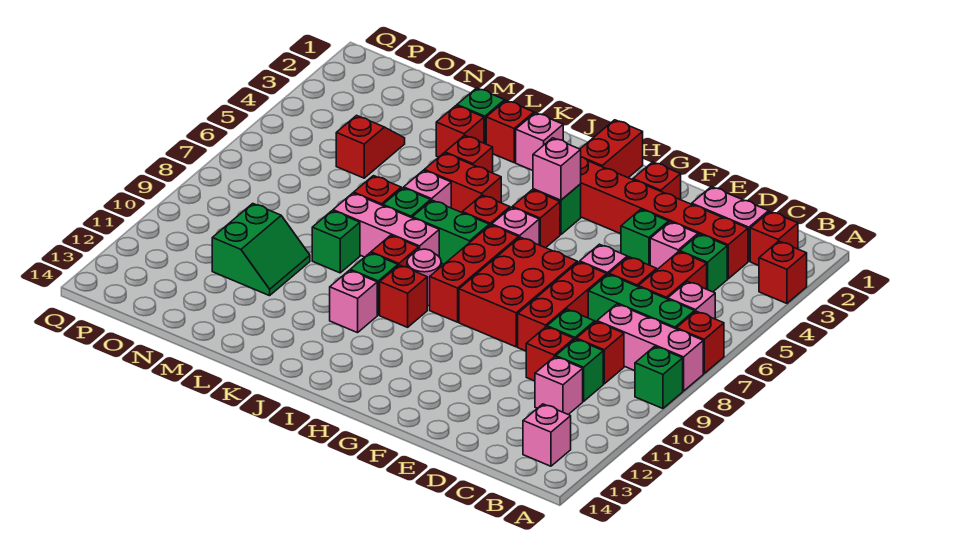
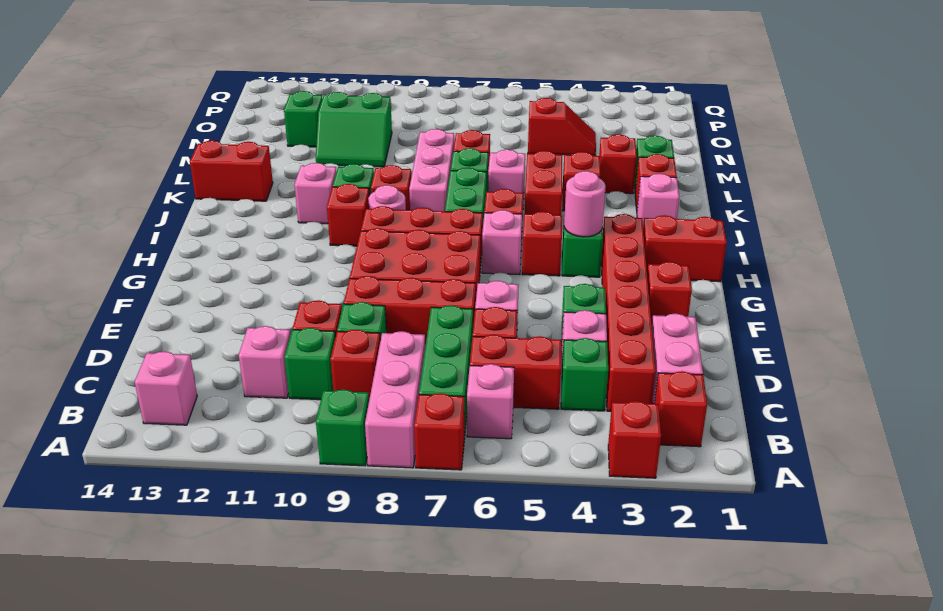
pink brick H4 level 2 -> pink round brick H4 level 2
none -> red brick K13:K14 level 1
green brick L9 level 1 -> green brick N12 level 1

